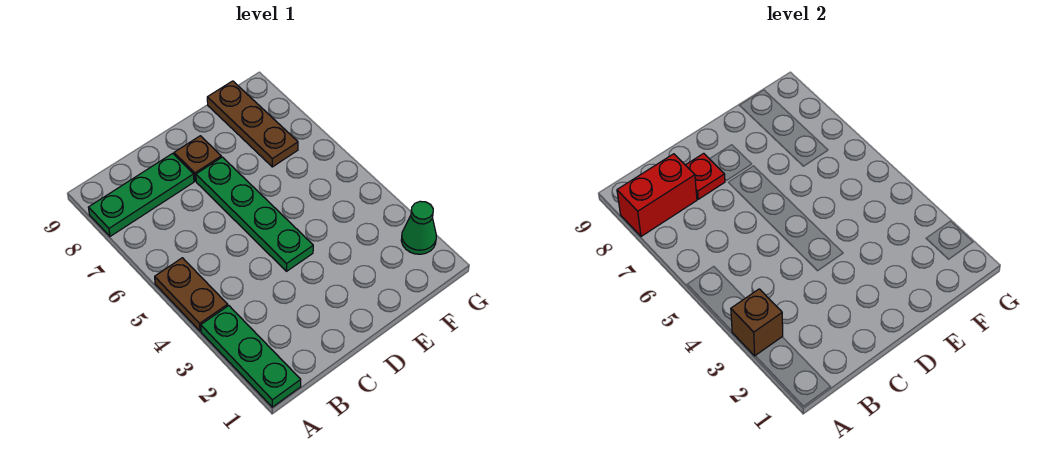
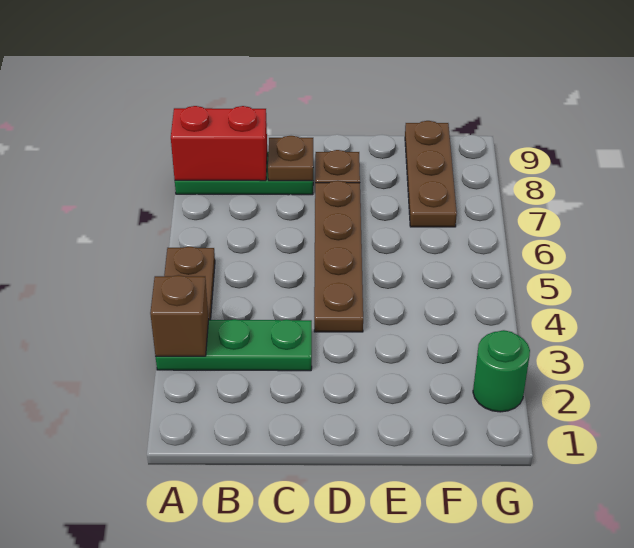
green plate A1:A3 level 1 -> green plate A3:C3 level 1
red plate C8 level 2 -> brown plate C8 level 2
green plate D4:D7 level 1 -> brown plate D4:D7 level 1
green cone G2 level 1 -> green round brick G2 level 1

